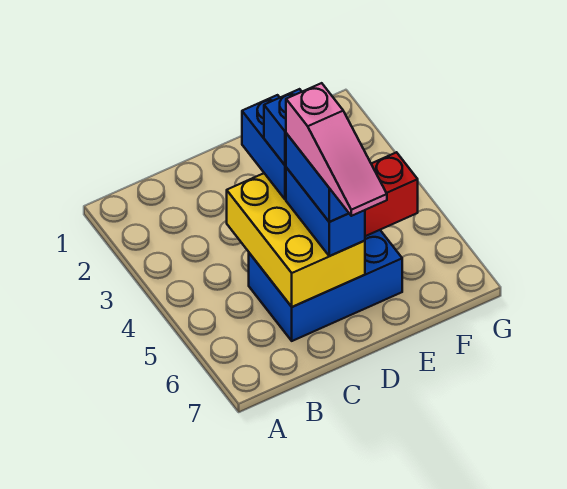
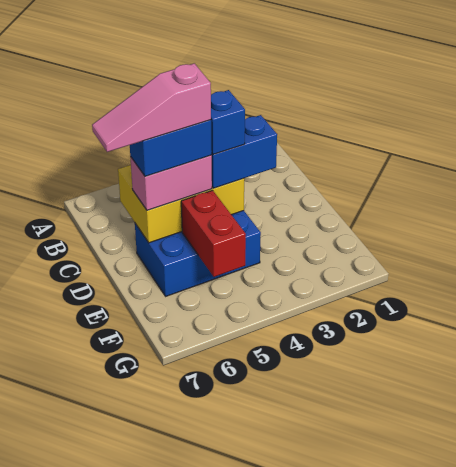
blue brick C5:E6 level 1 -> blue brick D4:E6 level 1
blue brick D5:D6 level 3 -> pink brick D5:D6 level 3

